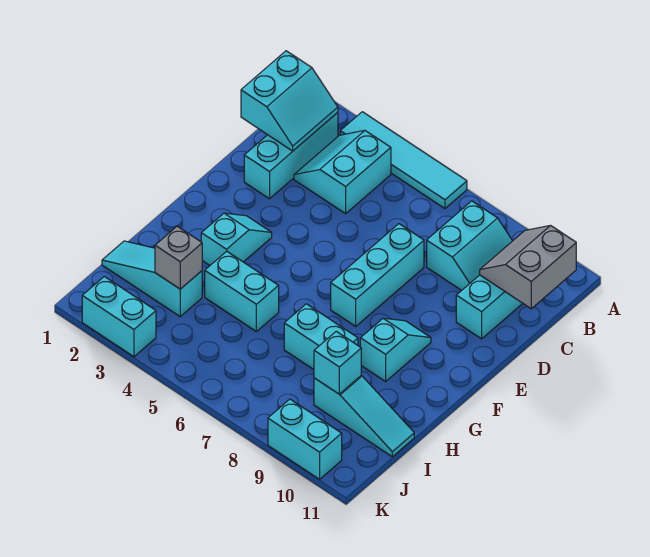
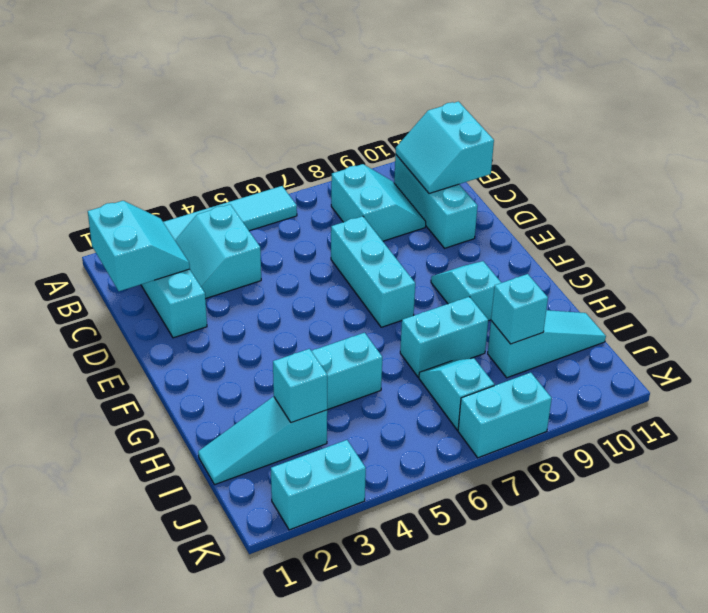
grey slope B10:C11 level 2 top 11 -> cyan slope B10:C11 level 2 top 11
cyan slope F3:G3 level 1 top G -> cyan slope I7:J7 level 1 top J
grey brick I3 level 2 -> cyan brick I3 level 2
cyan brick K9:K10 level 1 -> cyan brick K7:K8 level 1

